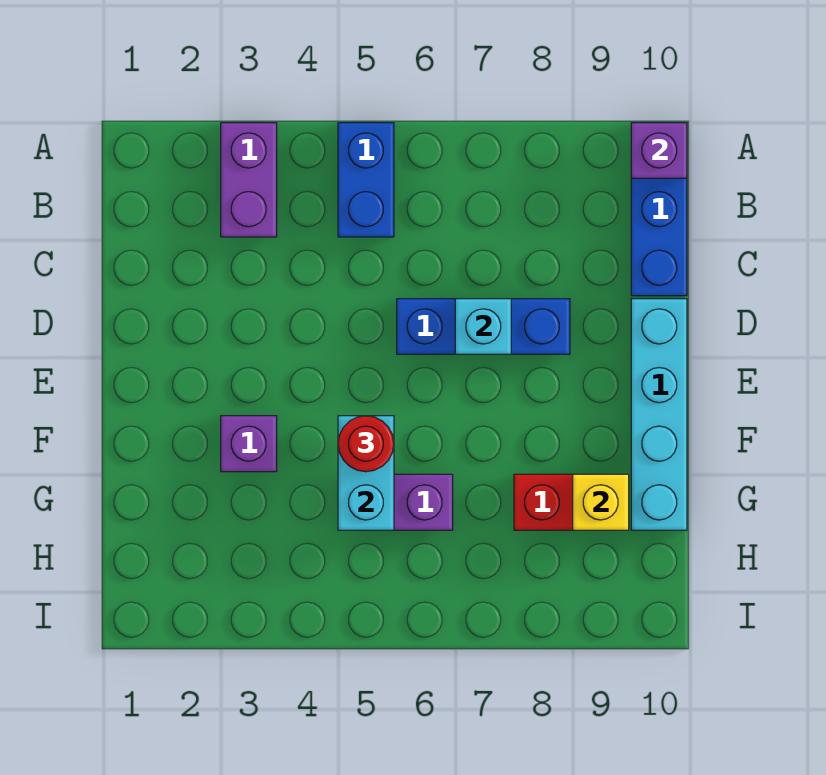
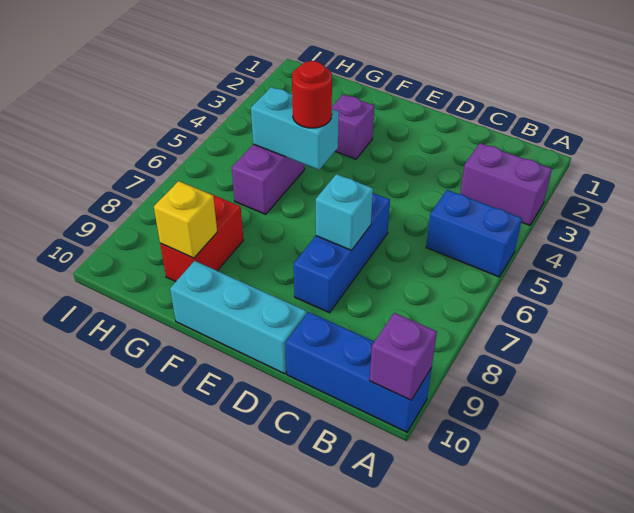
cyan brick D10:G10 level 1 -> cyan brick D10:F10 level 1

